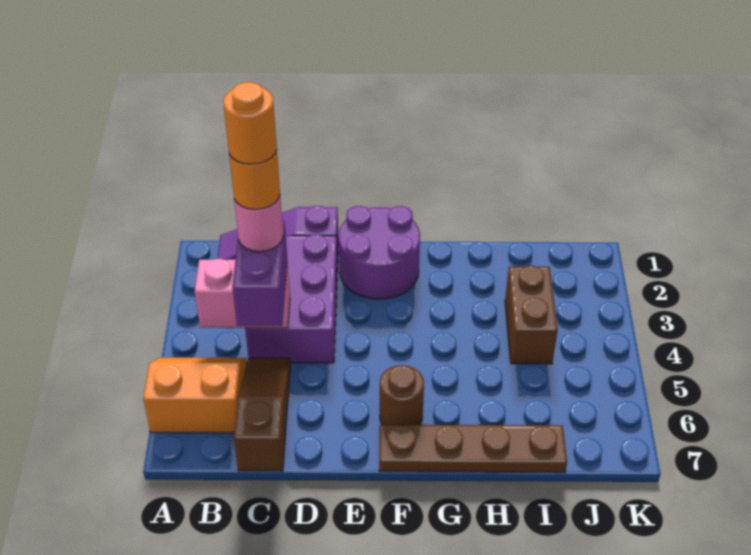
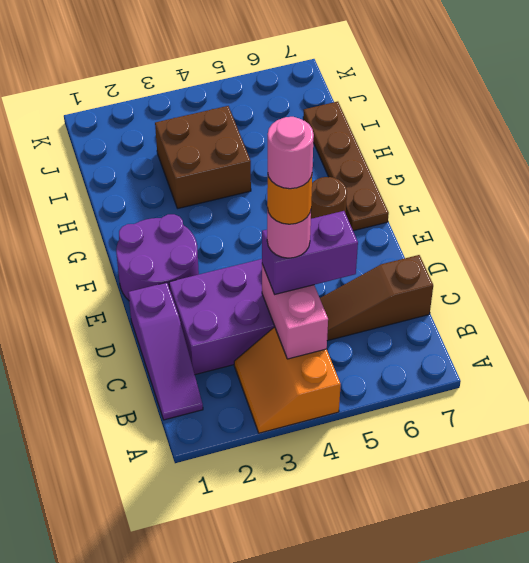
orange slope A5:B6 level 1 top 6 -> orange slope A3:B4 level 1 top 4
orange round brick C4 level 6 -> pink round brick C4 level 6
brown brick I3:I4 level 1 -> brown brick H3:I4 level 1

